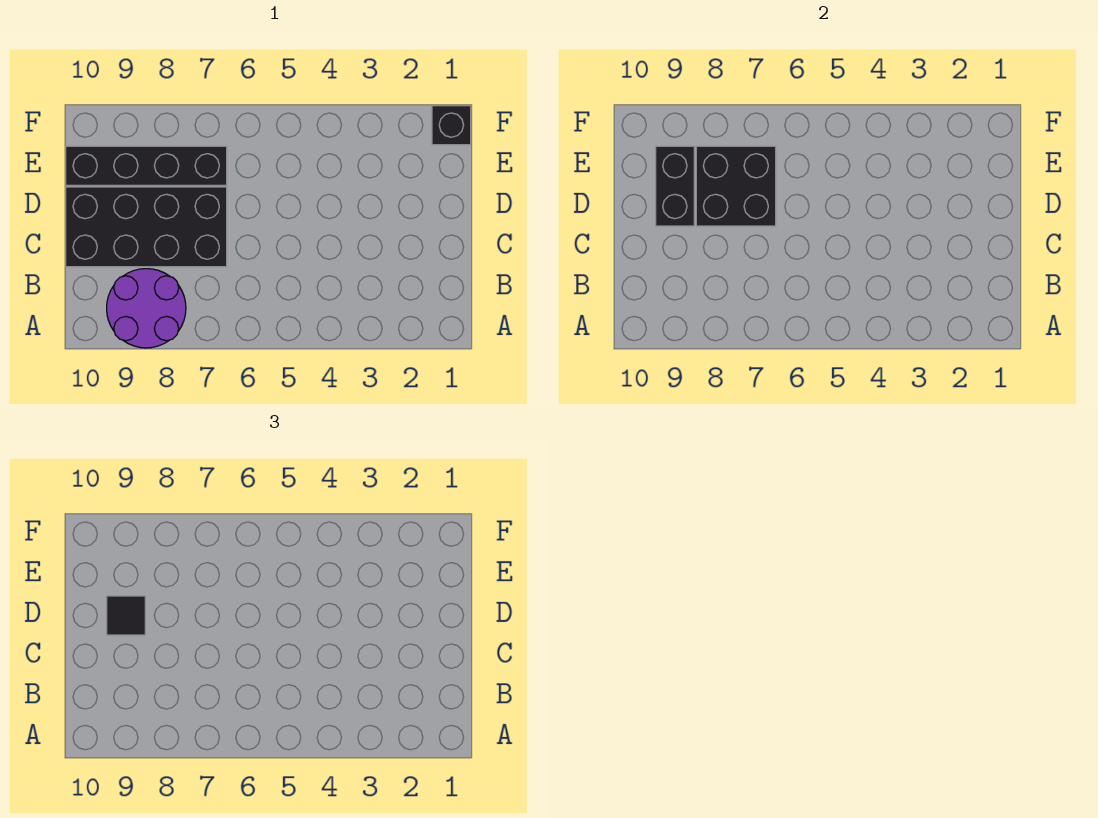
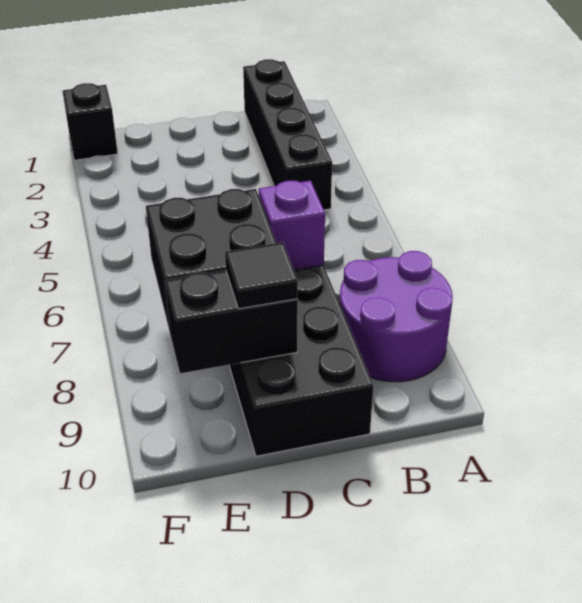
none -> purple brick C7 level 2
black brick E7:E10 level 1 -> black brick B1:B4 level 1

